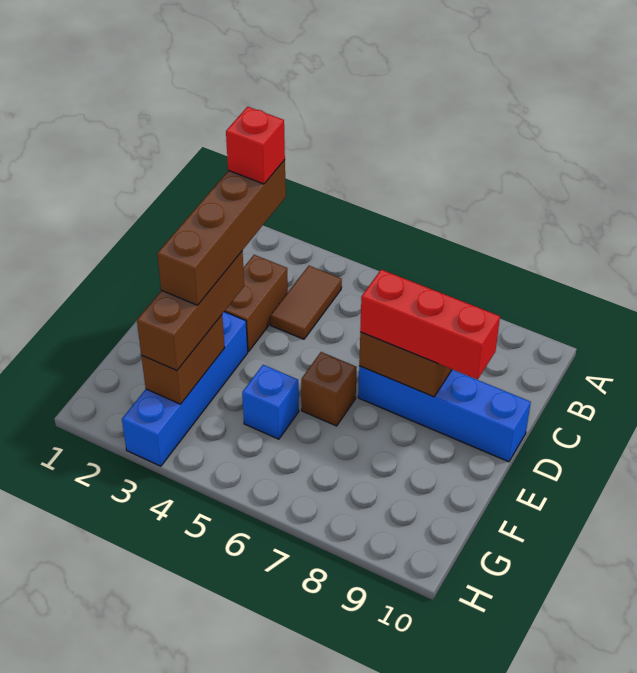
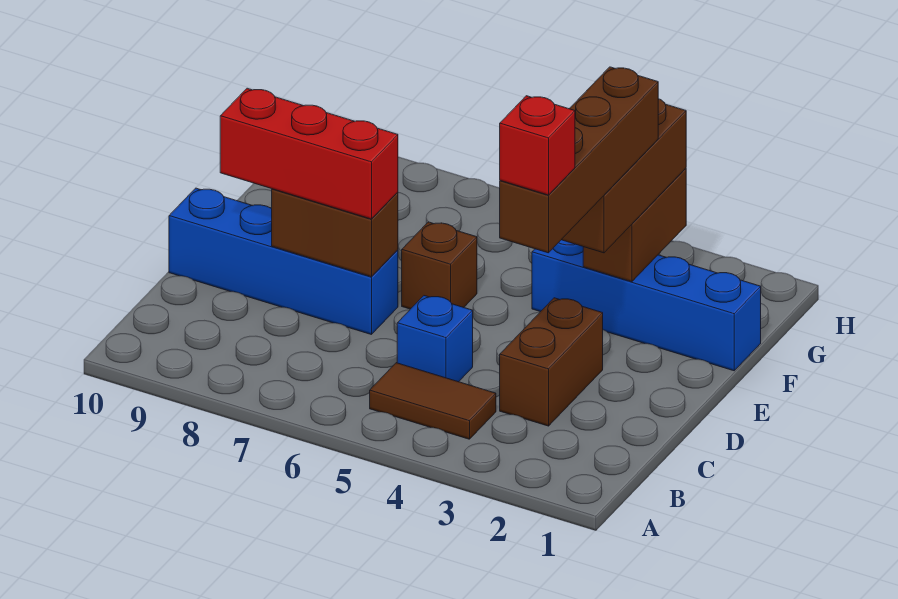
brown tile B4:C4 level 1 -> brown tile B4:B5 level 1
blue brick E3:H3 level 1 -> blue brick F1:F4 level 1
blue brick F5 level 1 -> blue brick C5 level 1

